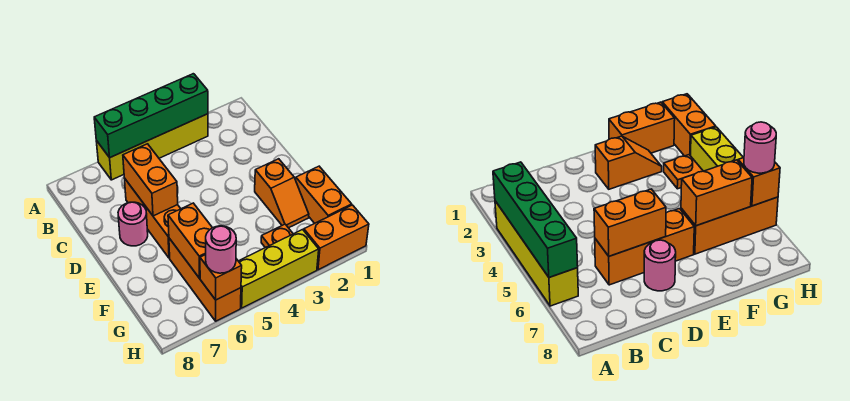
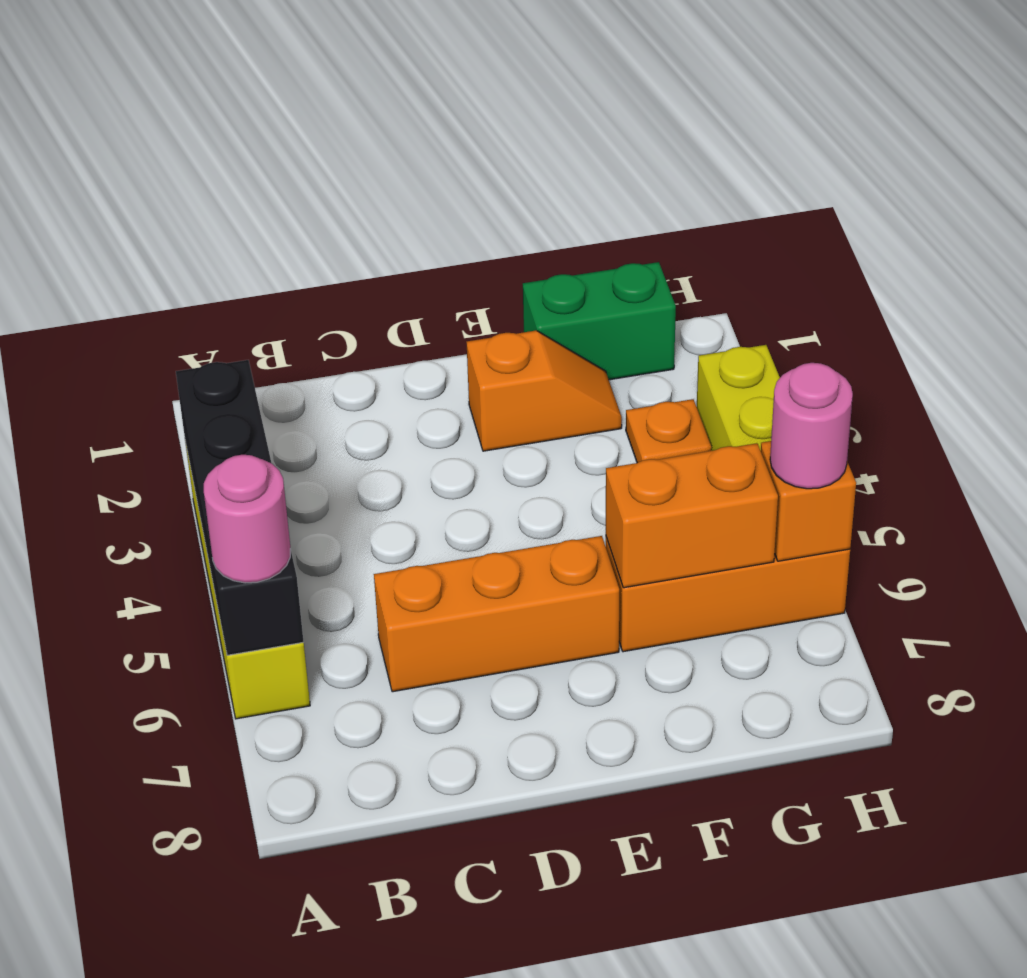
green brick A3:A6 level 2 -> black brick A3:A6 level 2
orange brick C6:D6 level 2 -> none
pink round brick D7 level 1 -> pink round brick A6 level 3
orange brick F1:G1 level 1 -> green brick F1:G1 level 1
orange brick H1:H2 level 1 -> none

